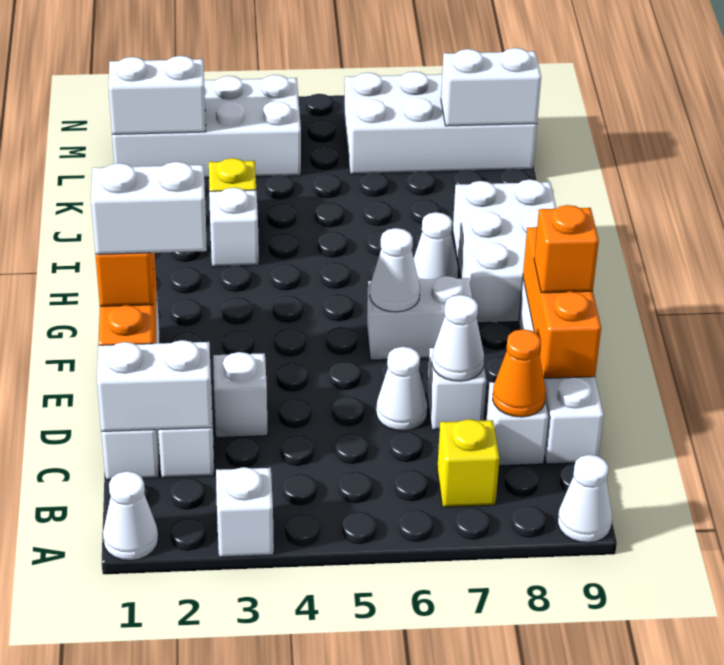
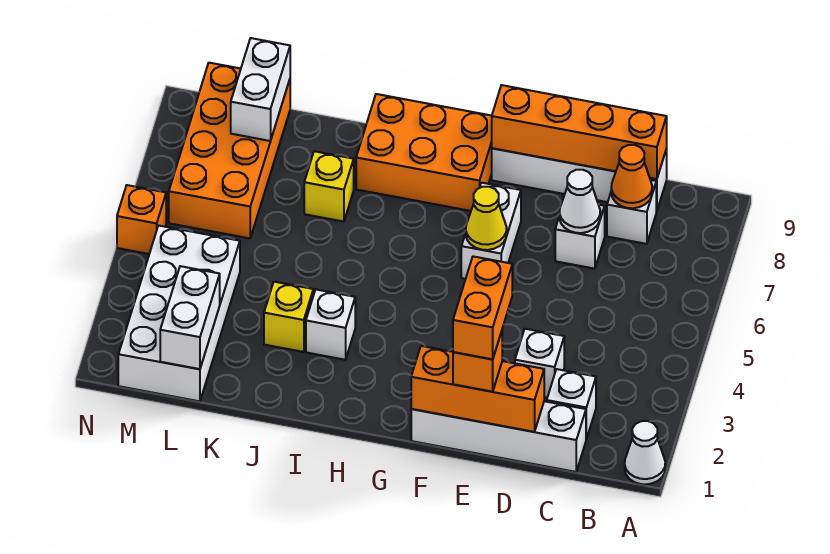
white brick A3 level 1 -> none
white cone A9 level 1 -> none
yellow brick B7 level 1 -> yellow brick J7 level 1
white brick C1:C2 level 2 -> none
white cone D6 level 1 -> none
orange brick D9:F9 level 2 -> orange brick C9:F9 level 2
white brick E1:E2 level 4 -> orange brick E1:E2 level 4
orange brick E9 level 3 -> orange brick N5 level 1
white cone F6 level 2 -> yellow cone F6 level 2
white brick G8:I9 level 1 -> orange brick G8:I9 level 1
white cone H7 level 1 -> none
white brick L6:M9 level 1 -> orange brick L6:M9 level 1

